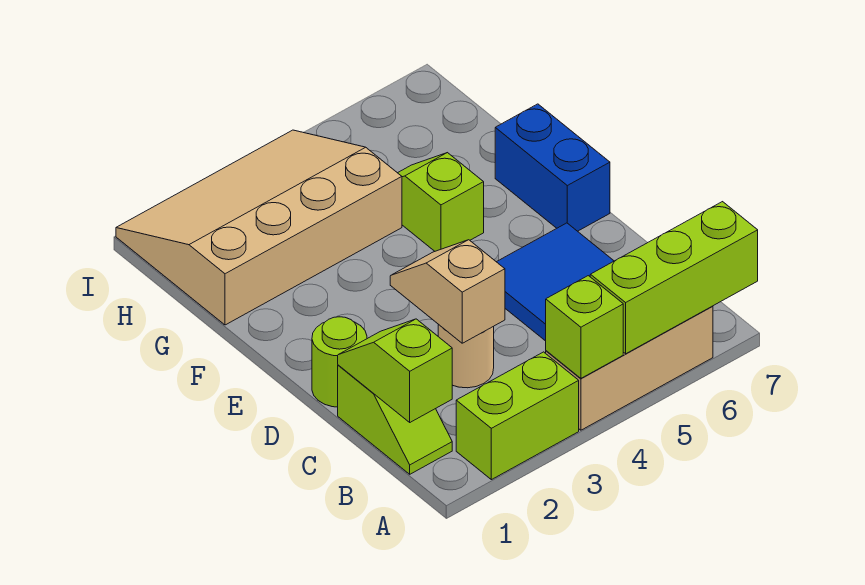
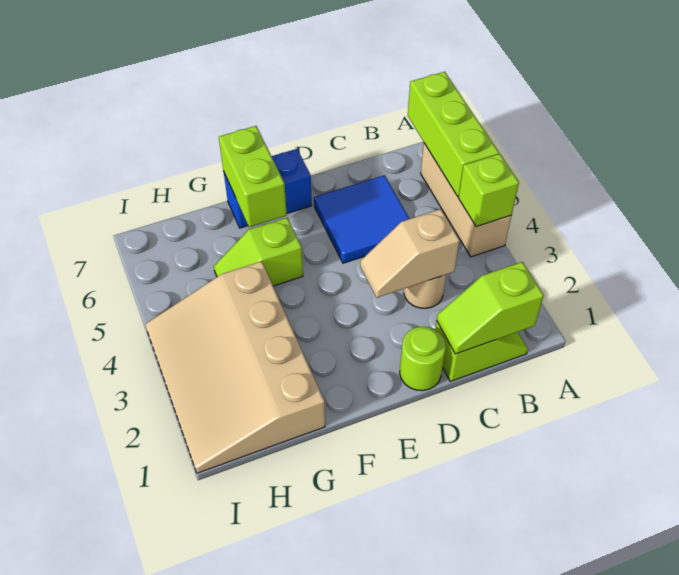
lime brick A2:A3 level 1 -> lime brick F6:F7 level 2

